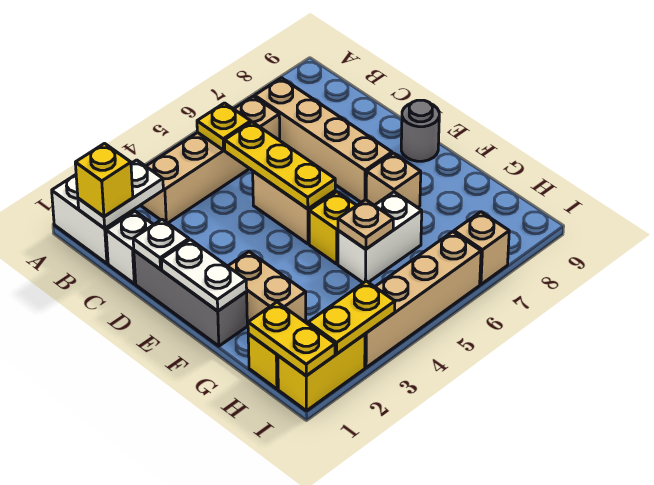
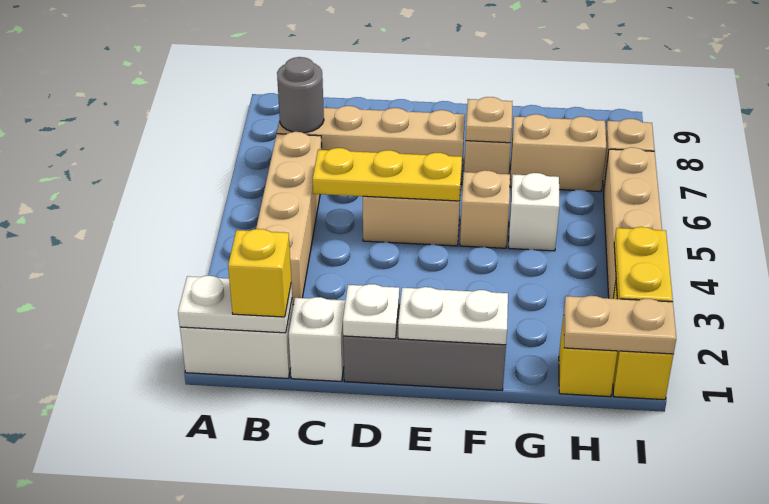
white plate B1:B2 level 2 -> white plate A1:B1 level 2
yellow plate B5 level 2 -> none
grey round brick E9 level 1 -> grey round brick B7 level 2
tan brick F2:G2 level 1 -> tan brick G7:H7 level 1
yellow brick F5 level 1 -> tan brick F5 level 1
white brick G5:G6 level 1 -> white brick G5 level 1
tan plate G5 level 2 -> tan plate F7 level 2
yellow plate H1:I1 level 2 -> tan plate H1:I1 level 2

